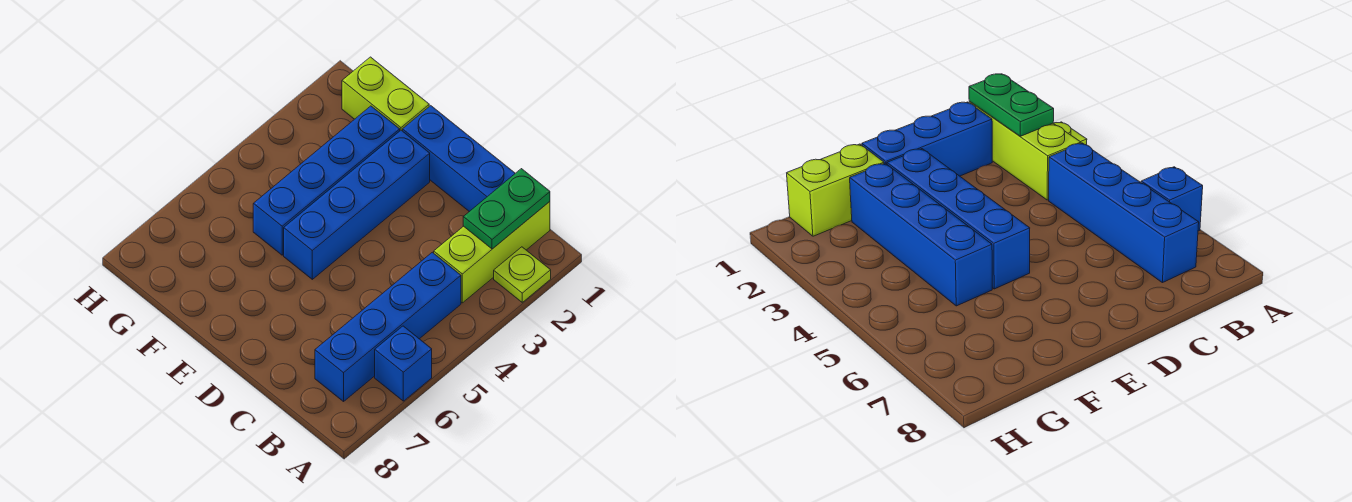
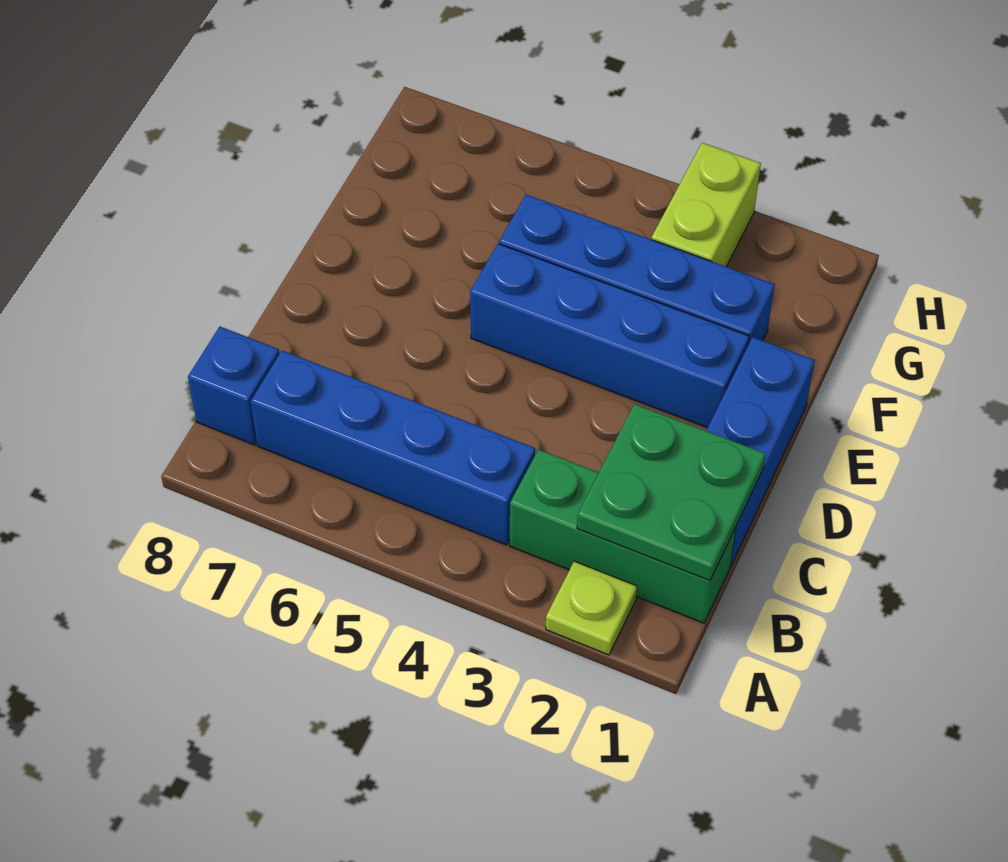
blue brick A6 level 1 -> blue brick B8 level 1
lime brick B1:B3 level 1 -> green brick B1:B3 level 1
green plate B1:B2 level 2 -> green plate B1:C2 level 2
lime brick F1:G1 level 1 -> lime brick G3:H3 level 1

